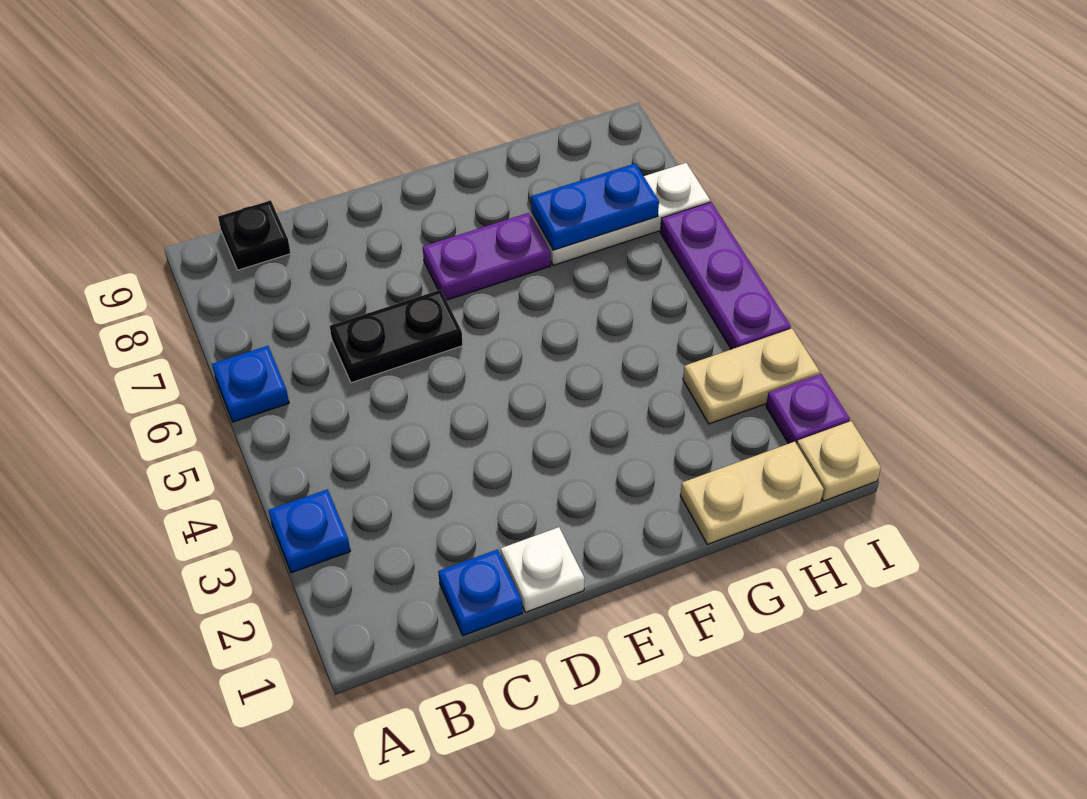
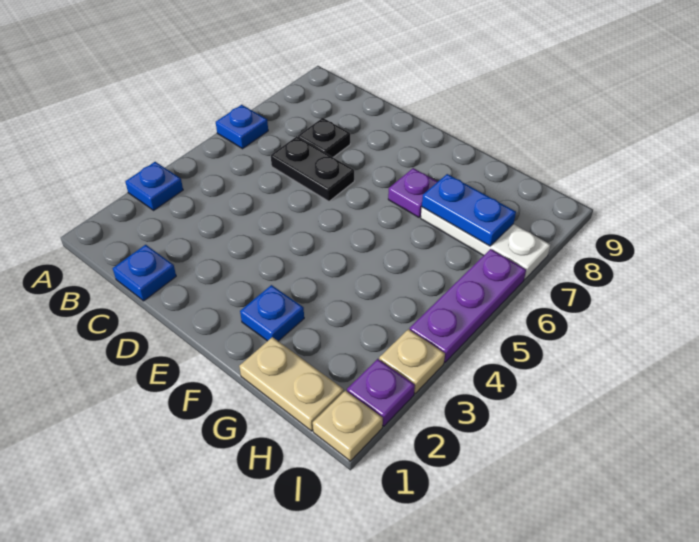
black plate B9 level 1 -> black plate C7 level 1
white plate D1 level 1 -> none
purple plate E7:F7 level 1 -> purple plate F7 level 1
none -> blue plate F2 level 1
tan plate H3:I3 level 1 -> tan plate I3 level 1

